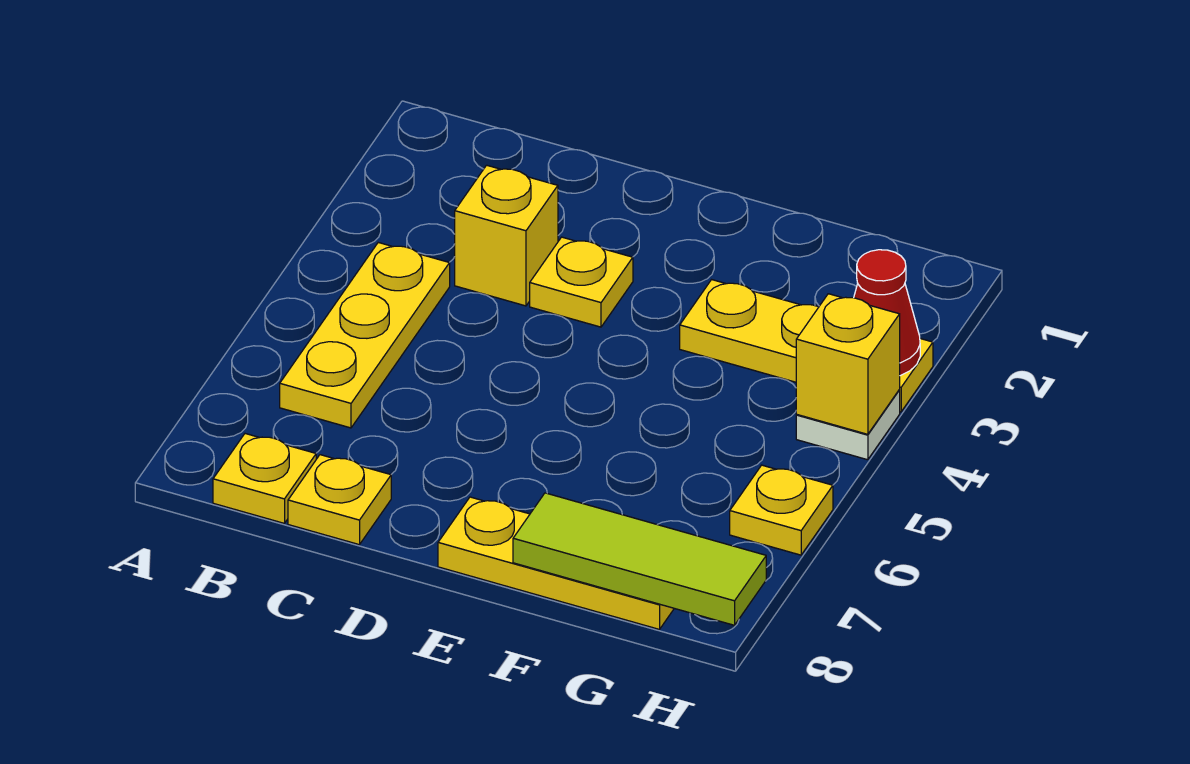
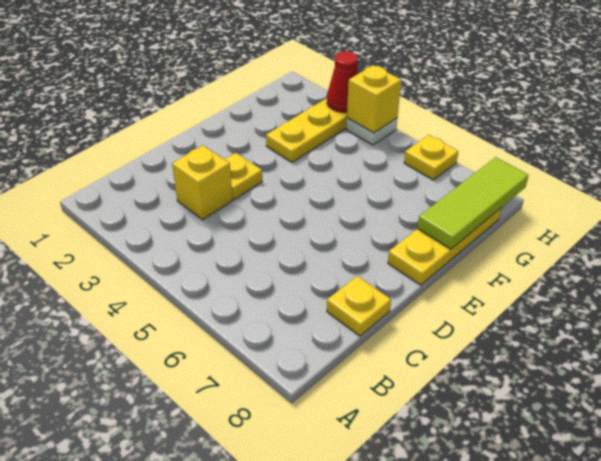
yellow plate B4:B6 level 1 -> none
yellow plate B8 level 1 -> none

